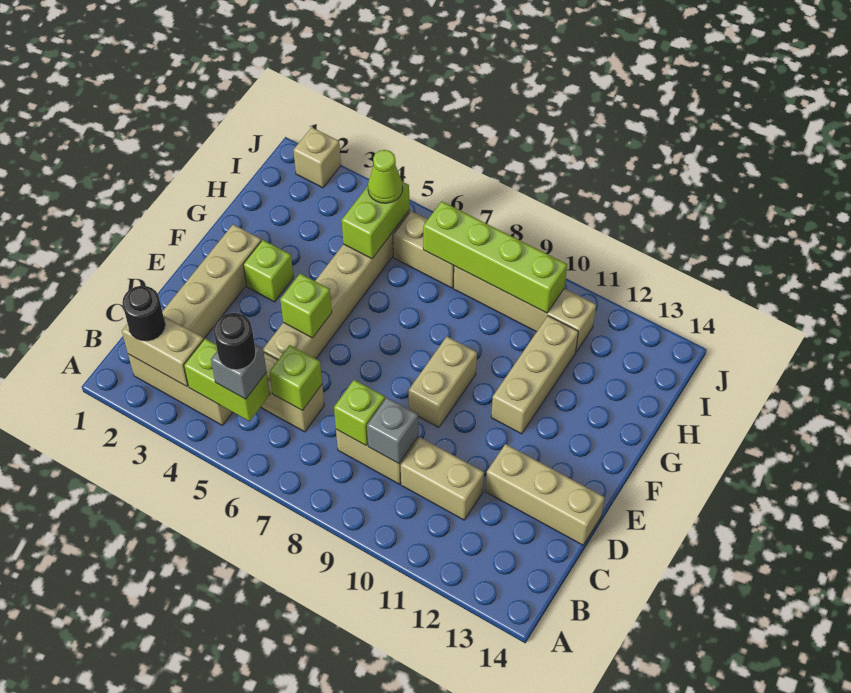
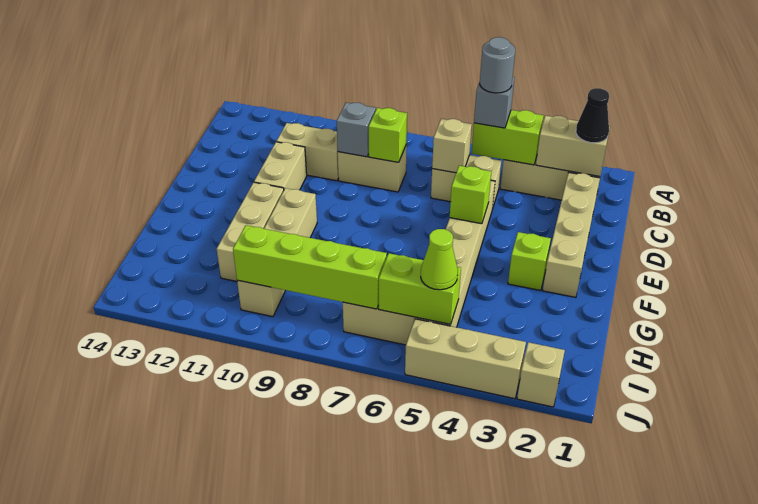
black round brick B2 level 3 -> black cone B2 level 3
black round brick B5 level 4 -> grey round brick B5 level 4
lime brick C6 level 2 -> tan brick C6 level 2
tan brick D12:D14 level 1 -> tan brick J3:J5 level 1
tan brick E9:F9 level 1 -> tan brick D11:E11 level 1
lime brick H5:I5 level 2 -> lime brick I5:I6 level 2
tan brick I8:I11 level 1 -> tan brick F10:I10 level 1

